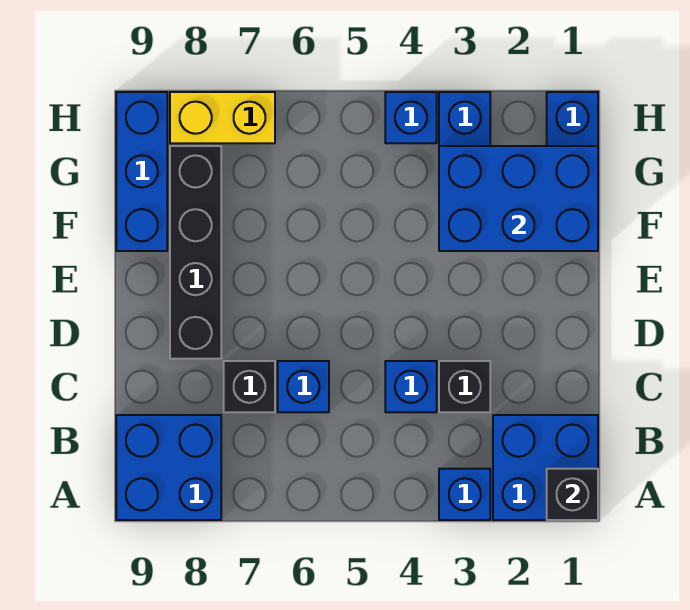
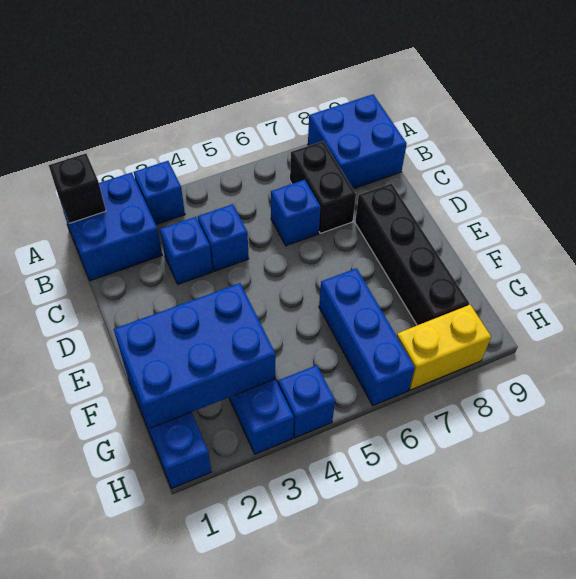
black brick C3 level 1 -> blue brick C3 level 1
black brick C7 level 1 -> black brick B7:C7 level 1
blue brick F9:H9 level 1 -> blue brick F6:H6 level 1

